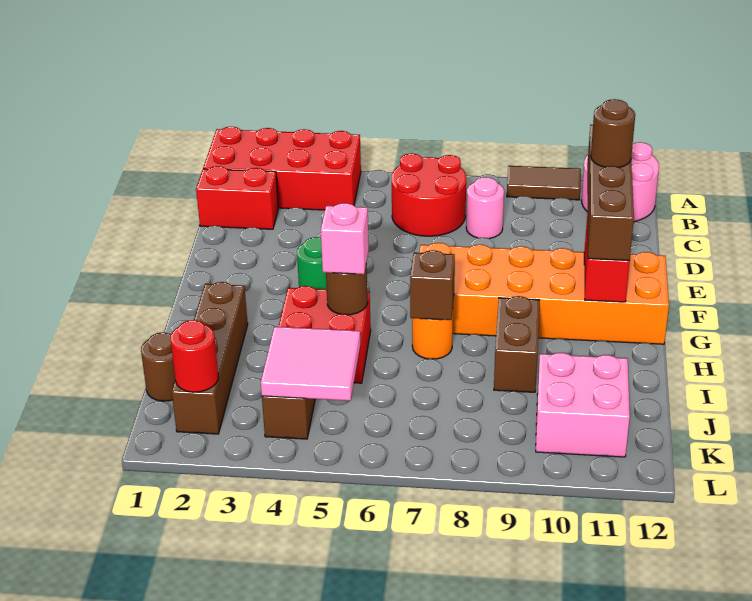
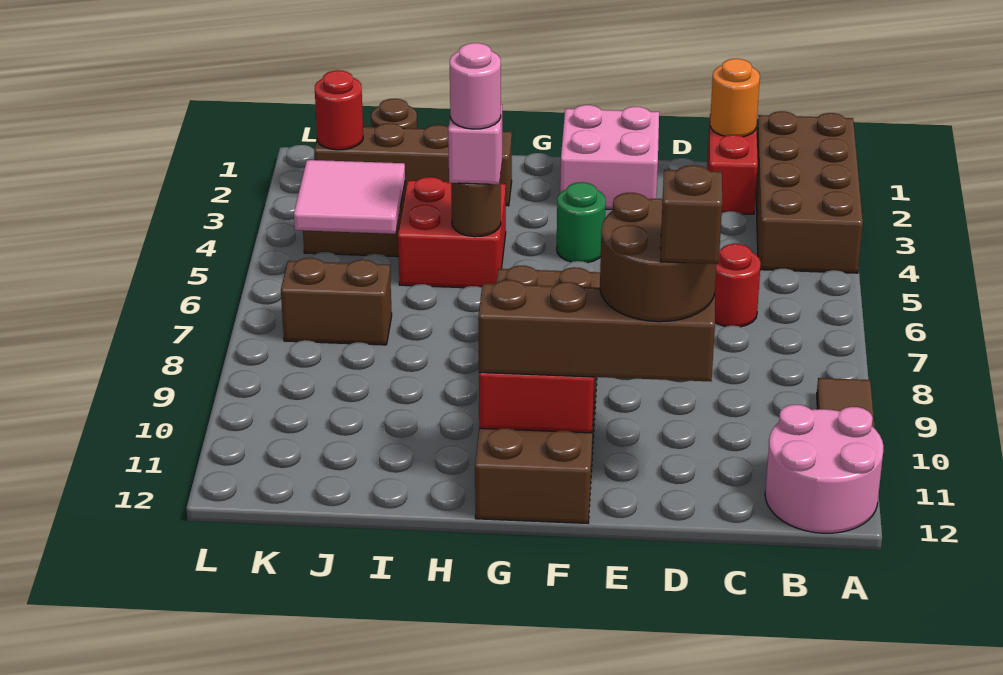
red brick A1:B4 level 1 -> brown brick A1:B4 level 1
red round brick B6:C7 level 1 -> red round brick C6 level 1
pink round brick C8 level 1 -> pink round brick H5 level 4
brown round brick E11 level 4 -> brown round brick D10:E11 level 4
orange brick F7:G12 level 1 -> brown brick F7:G12 level 1
orange round brick H7 level 1 -> orange round brick C1 level 2
brown brick H7 level 2 -> brown brick D11 level 5
brown brick H9:I9 level 1 -> brown brick J7:K7 level 1
pink brick J10:K11 level 1 -> pink brick E1:F2 level 1

